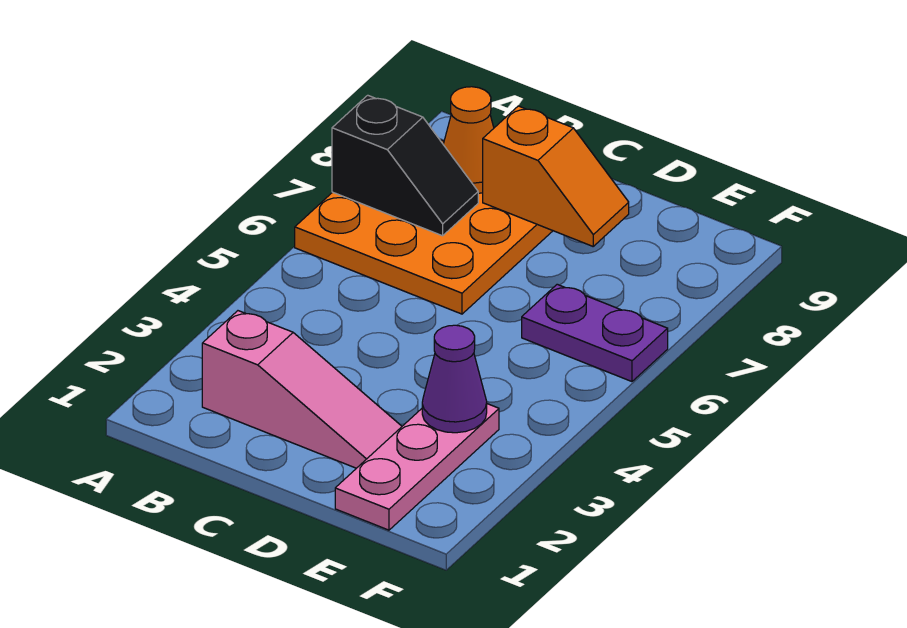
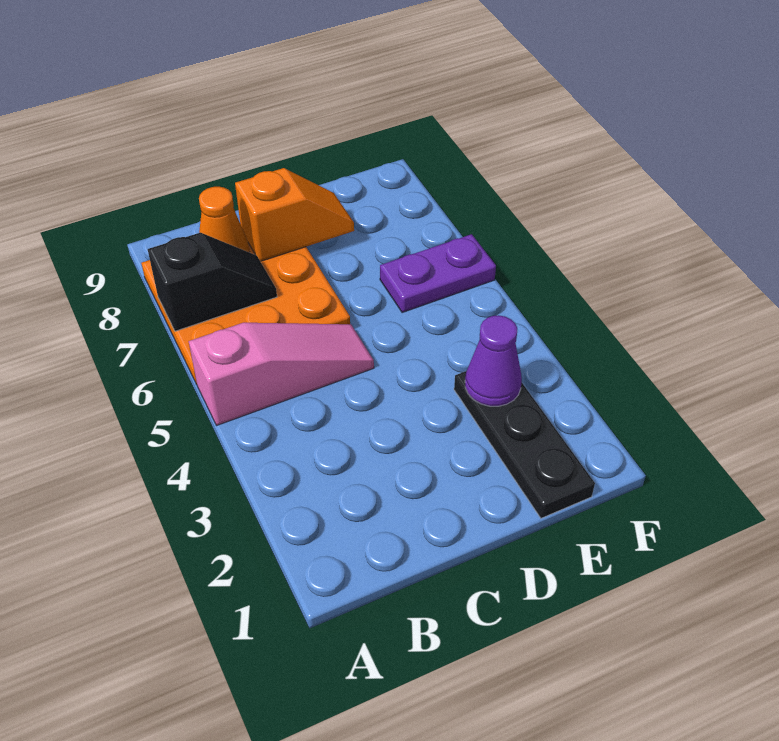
pink slope B2:D2 level 1 top B -> pink slope A5:C5 level 1 top A
pink plate E1:E3 level 1 -> black plate E1:E3 level 1

